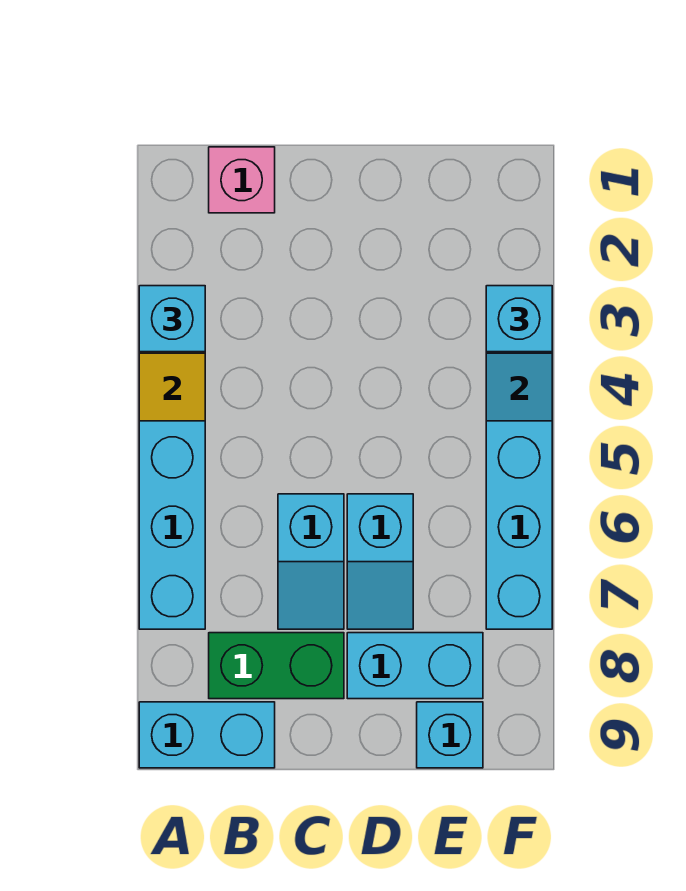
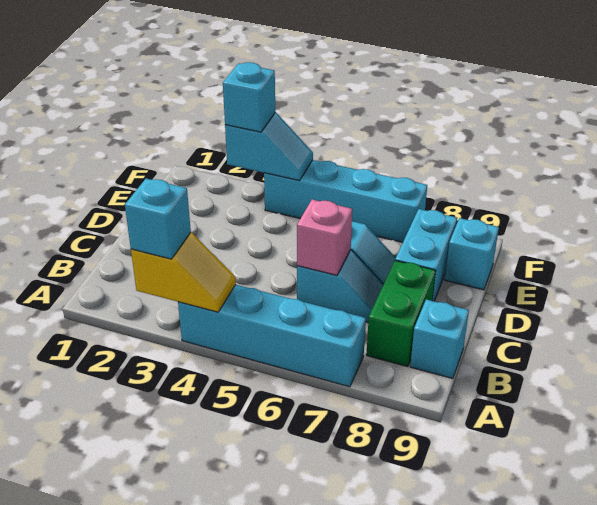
cyan brick A9:B9 level 1 -> cyan brick B9 level 1
pink brick B1 level 1 -> pink brick C6 level 2

